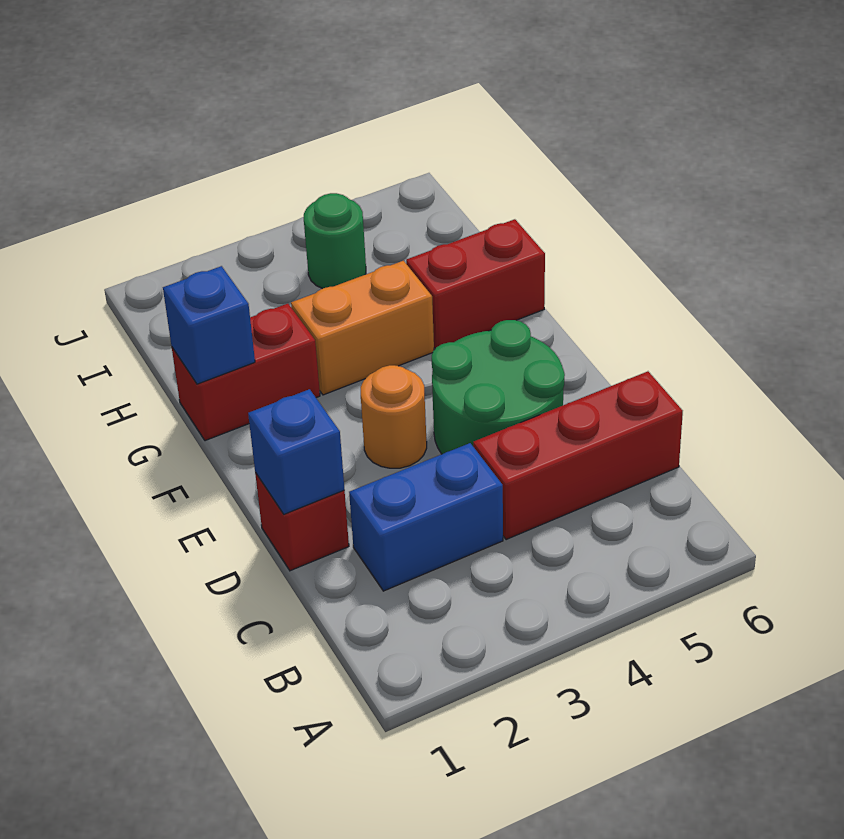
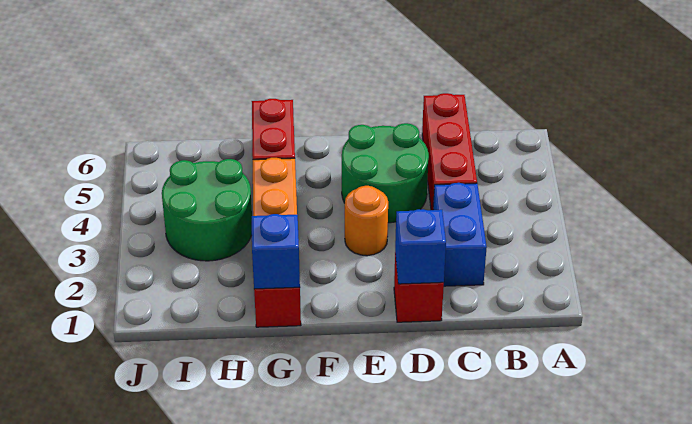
green round brick I4 level 1 -> green round brick H3:I4 level 1

